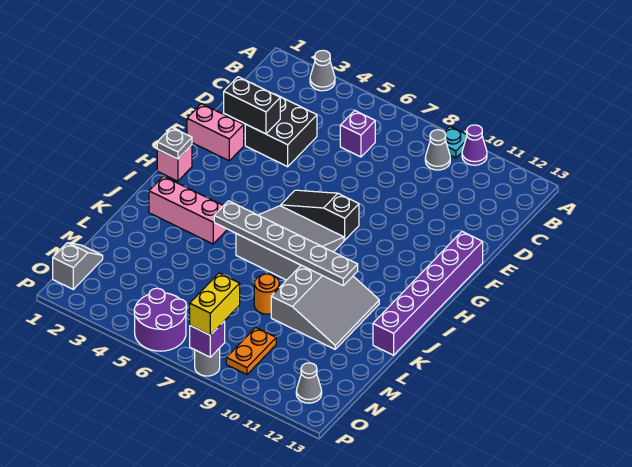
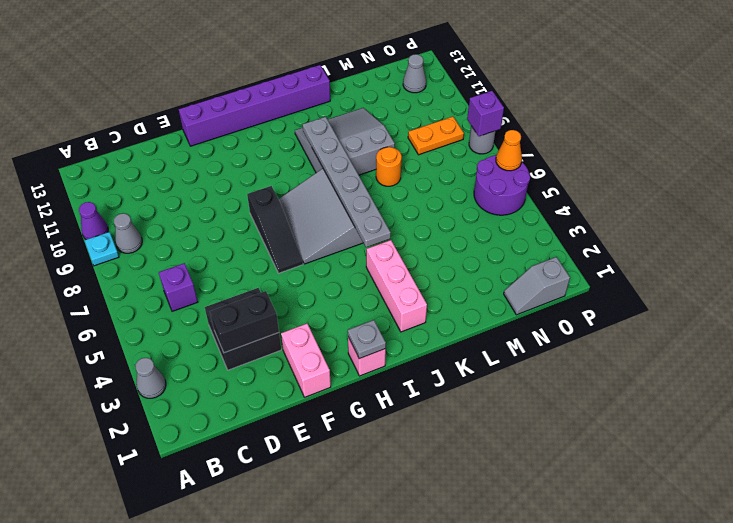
black brick E2:E3 level 2 -> black brick D3:E3 level 2
yellow brick O8:P8 level 3 -> none
none -> orange cone P6 level 2

